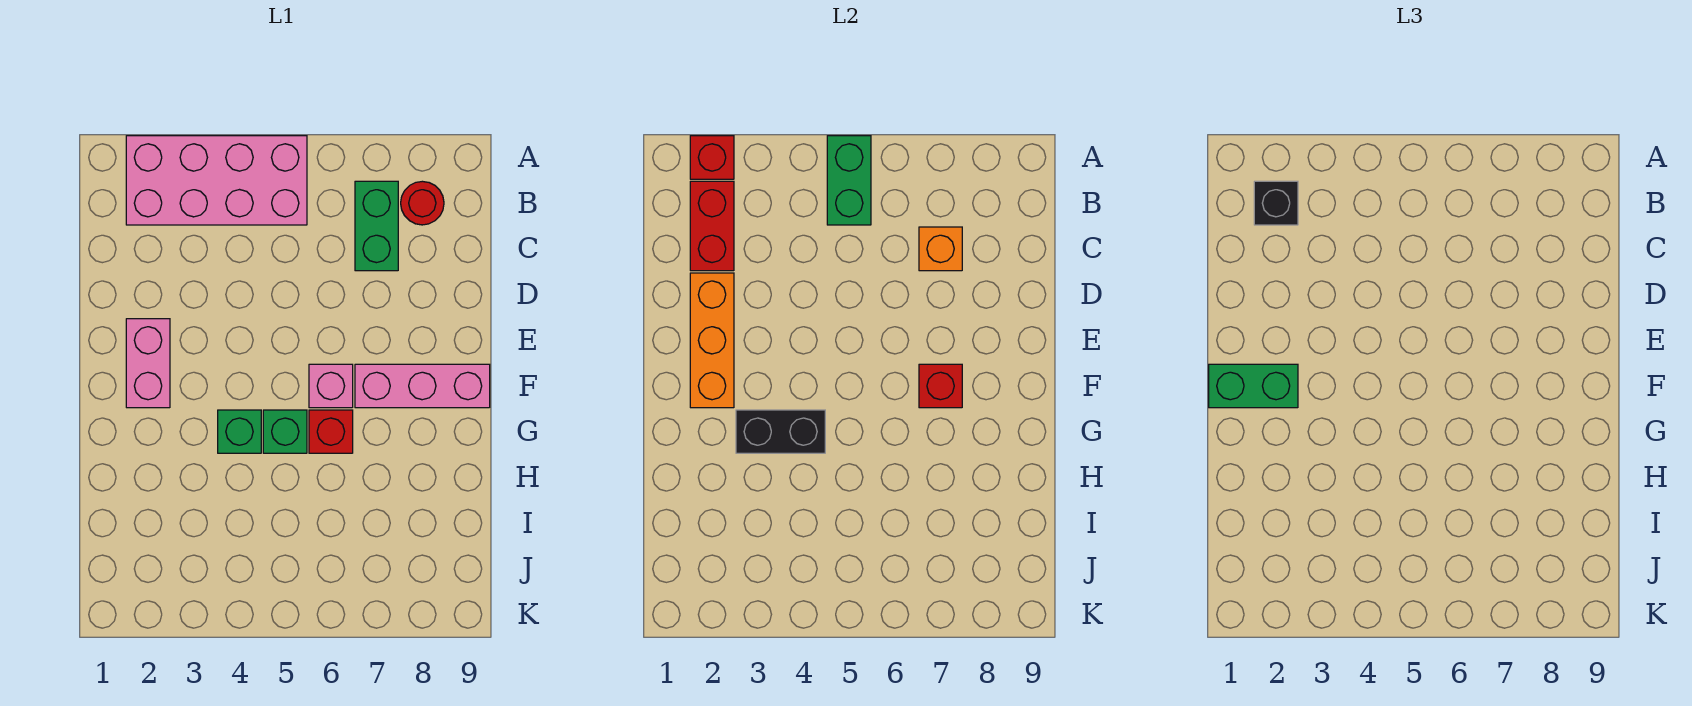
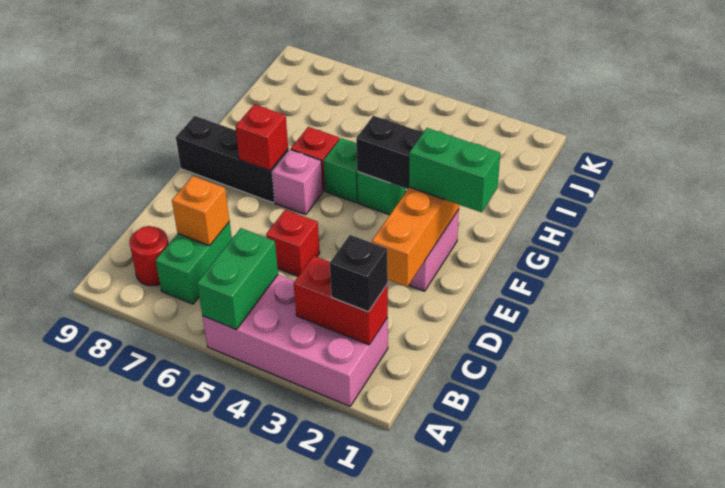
red brick A2 level 2 -> red brick D5 level 1
red brick B2:C2 level 2 -> red brick B2:B3 level 2
pink brick F7:F9 level 1 -> black brick F7:F9 level 1

